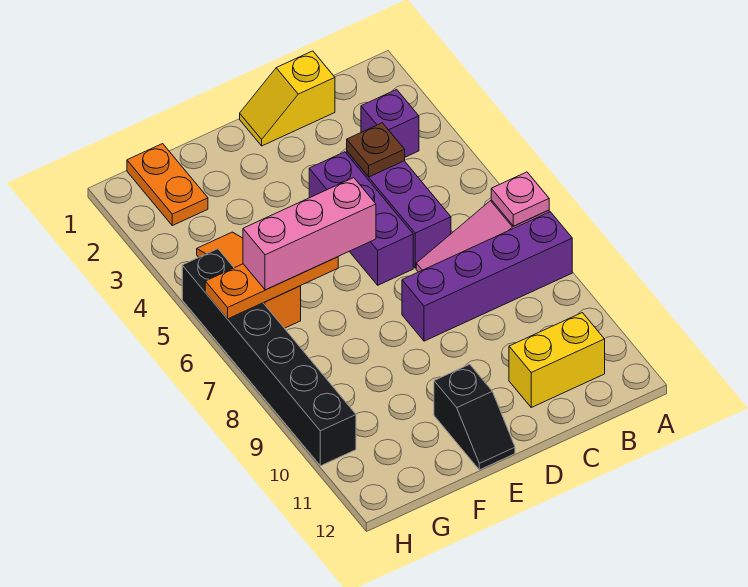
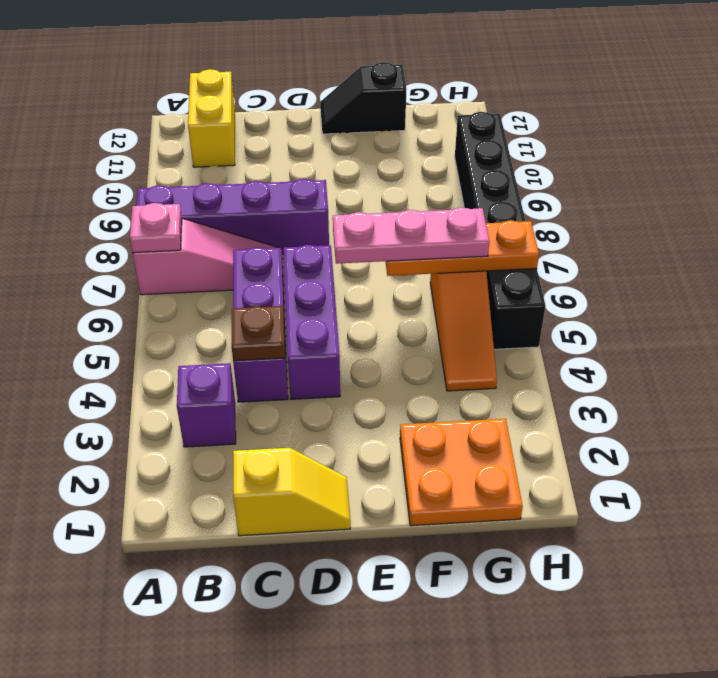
yellow brick B11:C11 level 1 -> yellow brick B11:B12 level 1
pink brick E6:G6 level 3 -> pink plate E6:G6 level 3
black slope E11:E12 level 1 top 11 -> black slope E12:F12 level 1 top F
orange plate G1:G2 level 1 -> orange plate F1:G2 level 1

